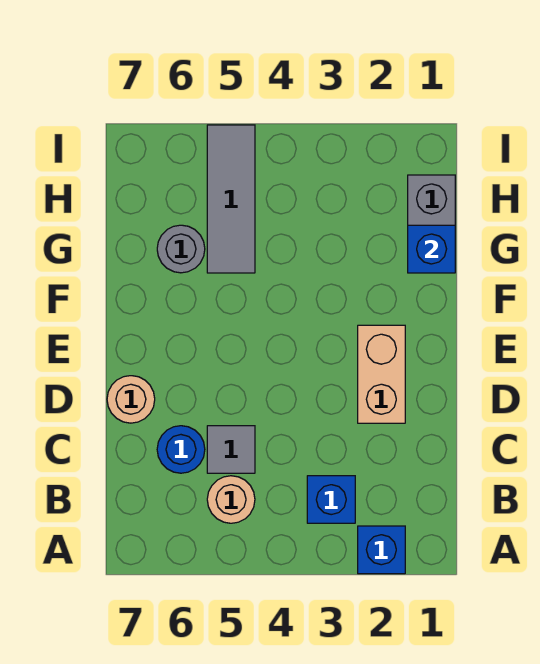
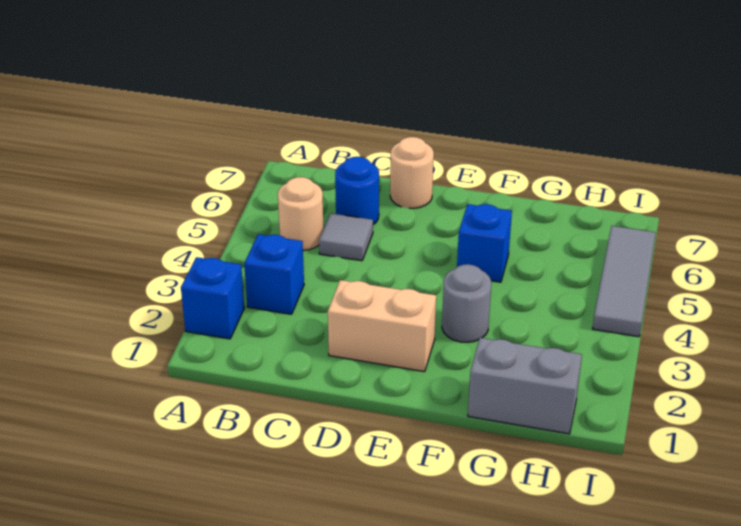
blue brick G1 level 2 -> blue brick F5 level 1
grey tile G5:I5 level 1 -> grey tile I4:I6 level 1
grey round brick G6 level 1 -> grey round brick F3 level 1

